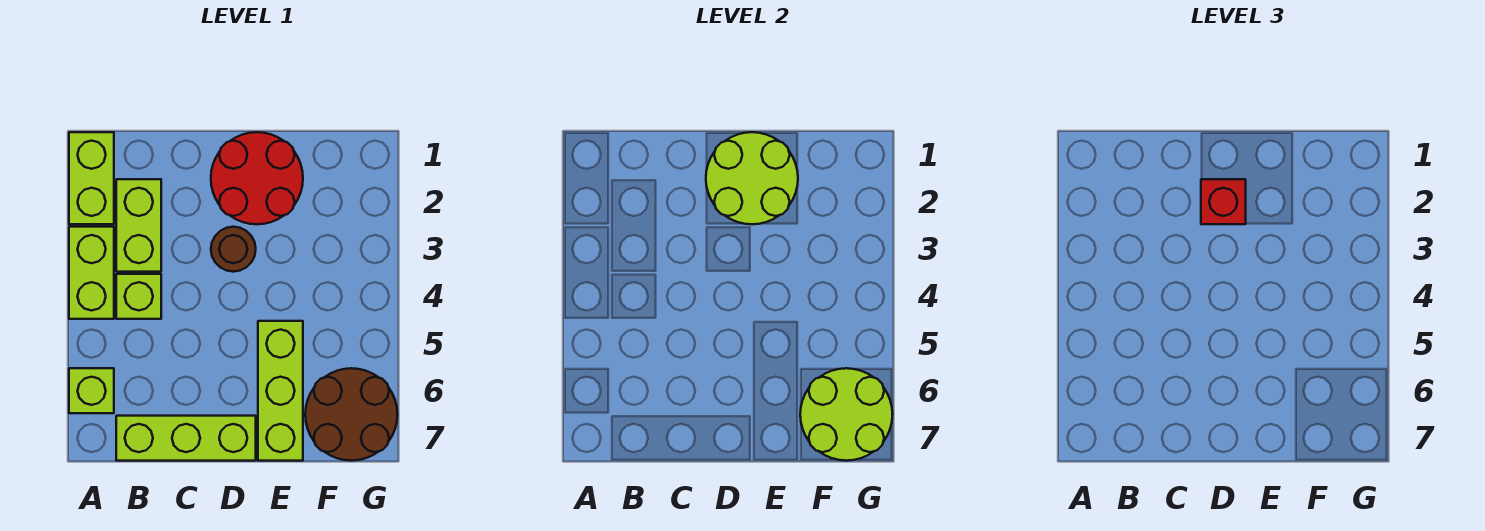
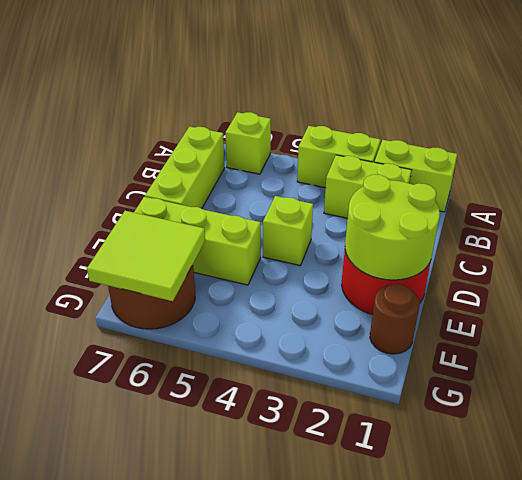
lime brick B4 level 1 -> lime brick D4 level 1
red brick D2 level 3 -> none
brown round brick D3 level 1 -> brown round brick F1 level 1
lime round brick F6:G7 level 2 -> lime tile F6:G7 level 2

